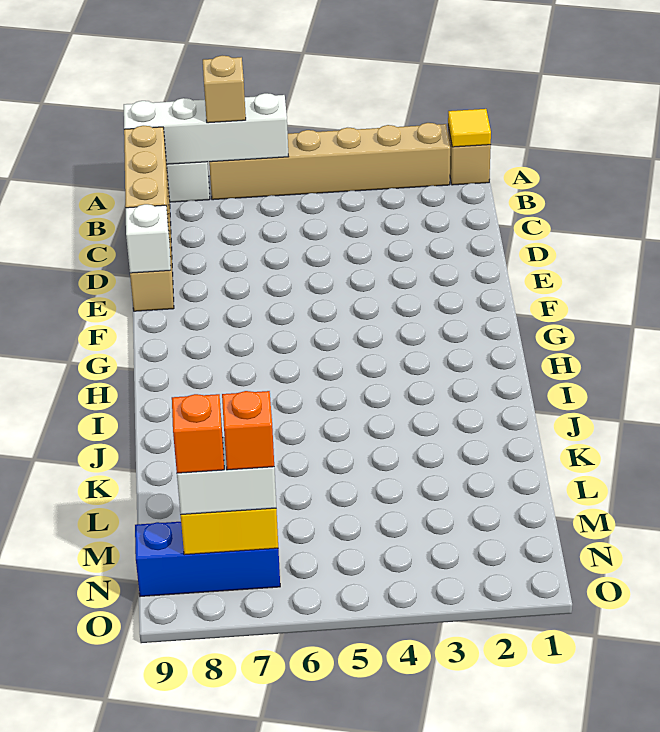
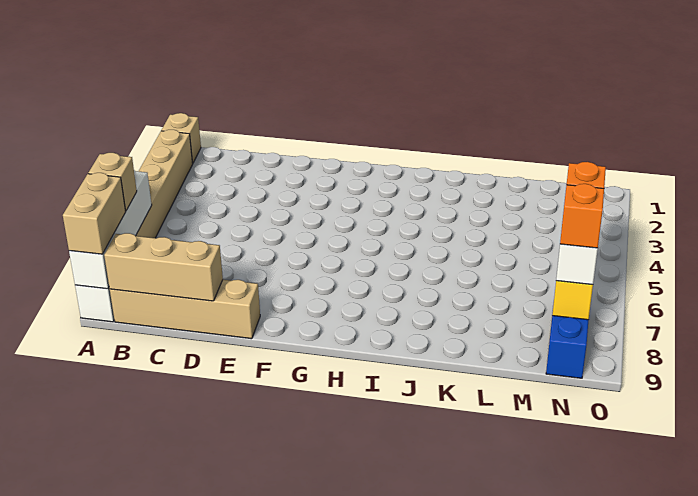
yellow tile A1 level 2 -> none
none -> tan brick A8:A9 level 3
white brick E9 level 2 -> none

